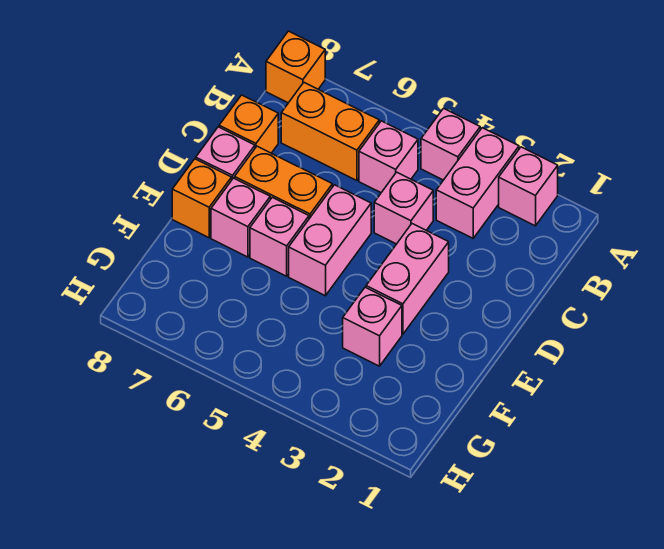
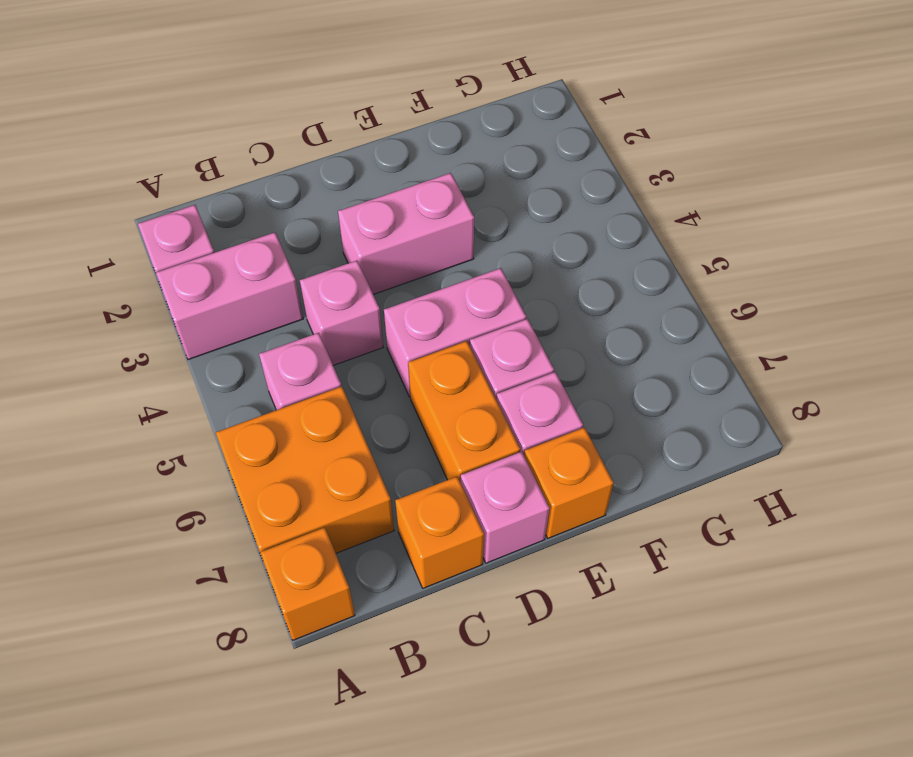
pink brick A4 level 1 -> none
orange brick B6:B7 level 1 -> orange brick A6:B7 level 1
pink brick F3 level 1 -> none

